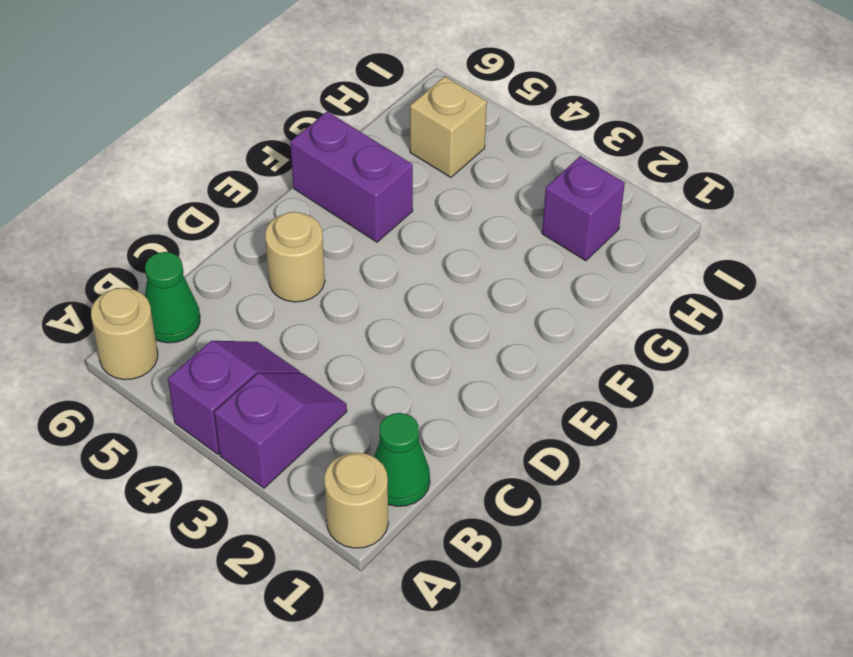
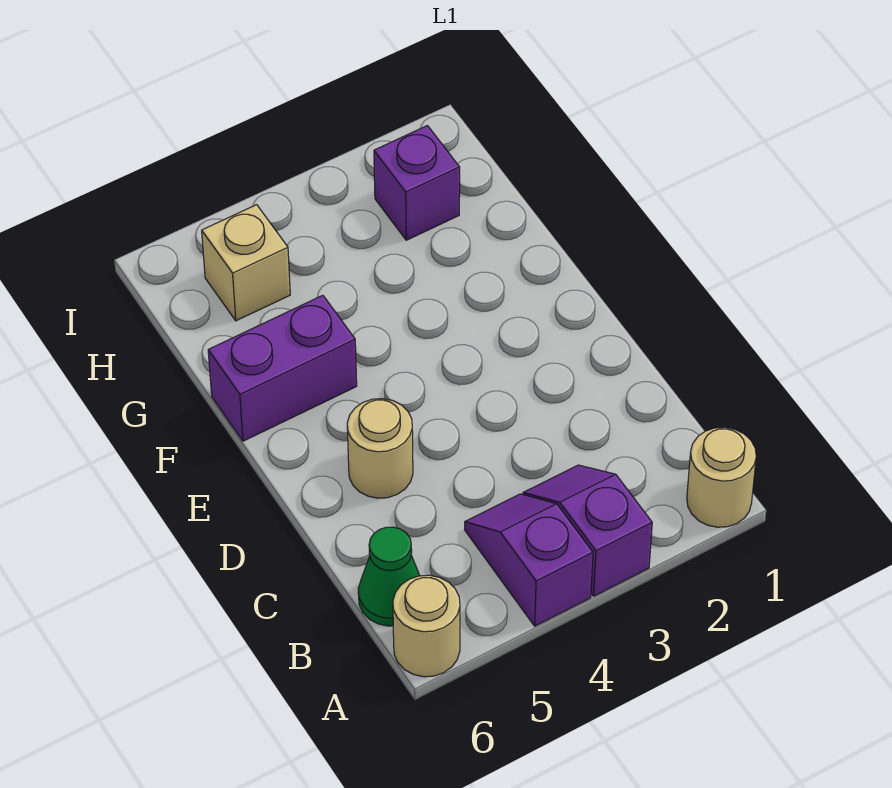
green cone B1 level 1 -> none

